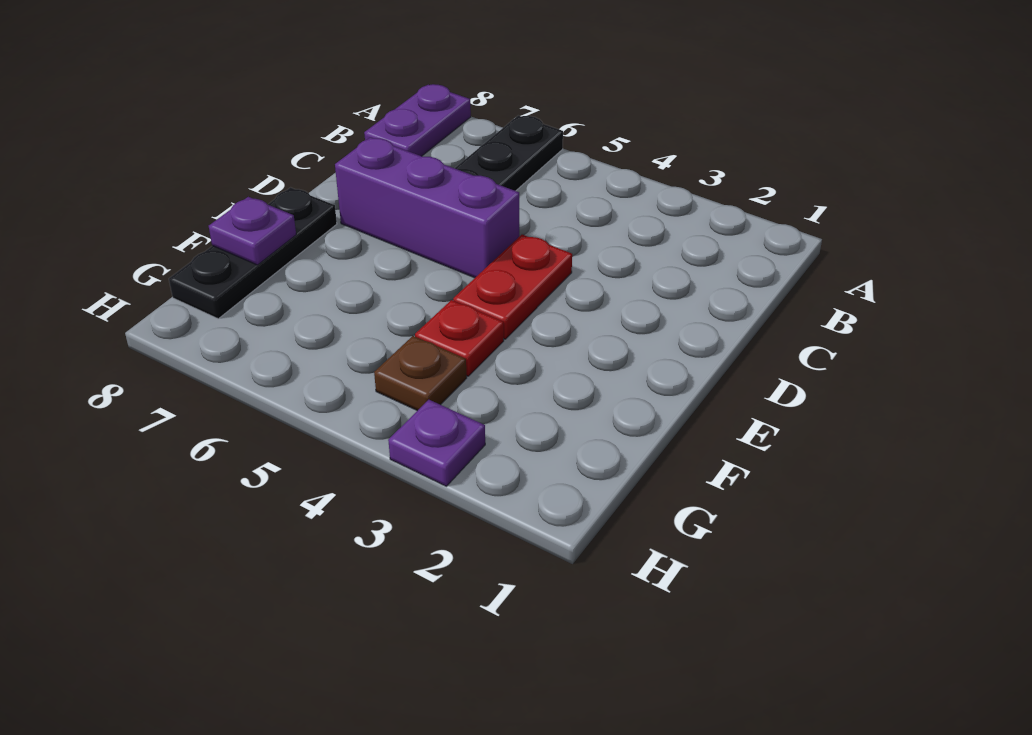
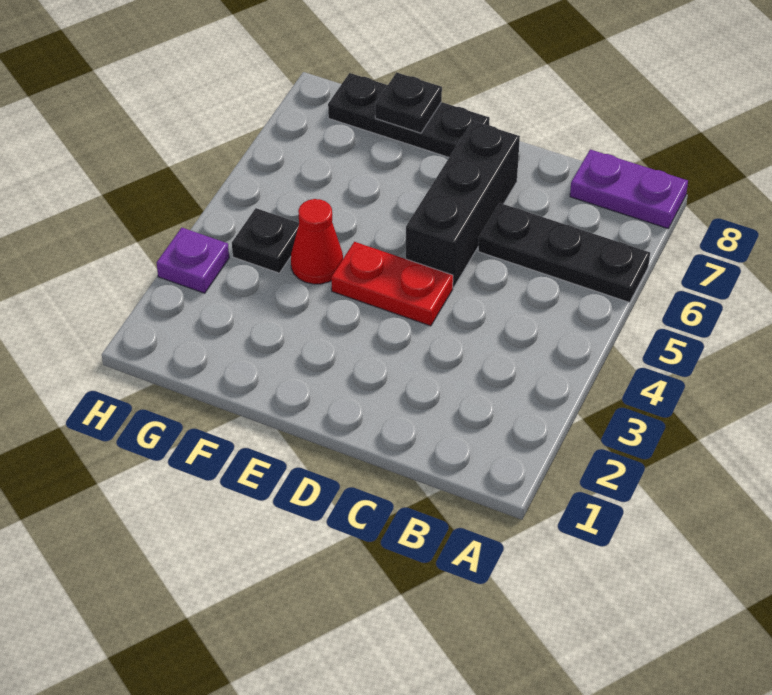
purple brick D5:D7 level 1 -> black brick D5:D7 level 1
red plate F4 level 1 -> red cone F4 level 1
purple plate F8 level 2 -> black plate F8 level 2
brown plate G4 level 1 -> black plate G4 level 1

